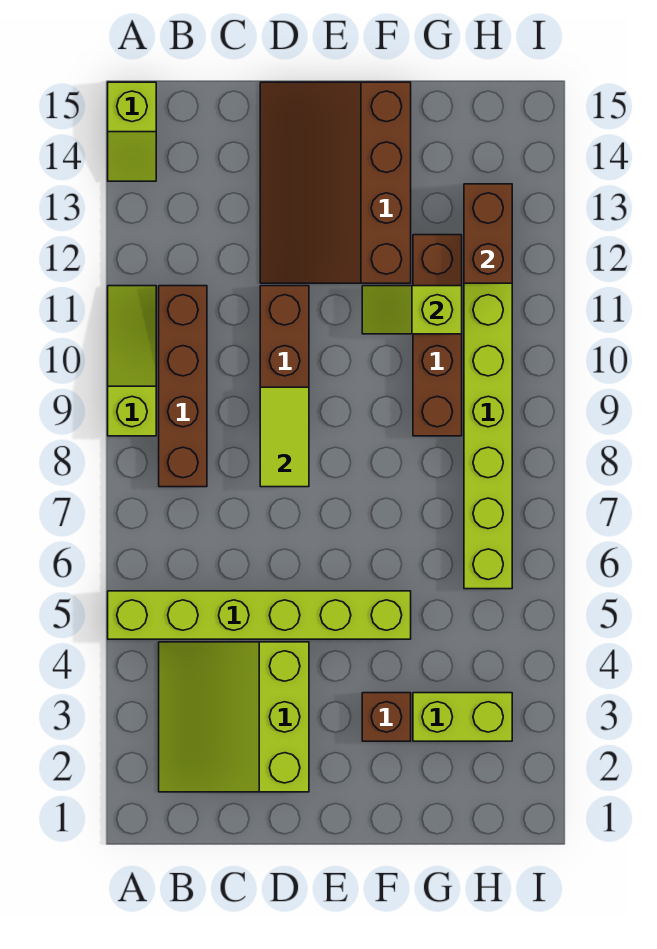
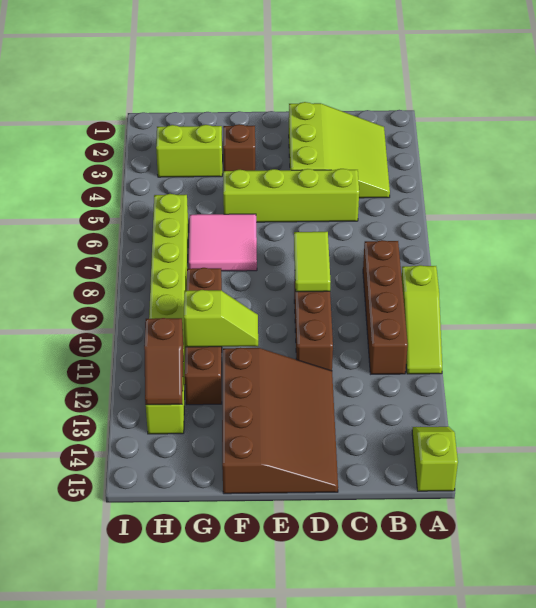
lime brick A5:F5 level 1 -> lime brick C5:F5 level 1
none -> pink tile F6:G7 level 1
brown brick H12:H13 level 2 -> brown slope H12:H13 level 2 top 12

